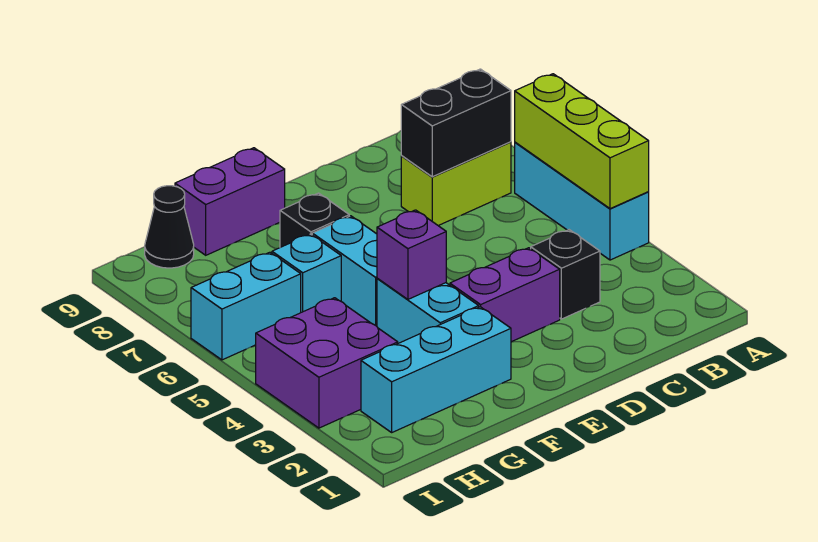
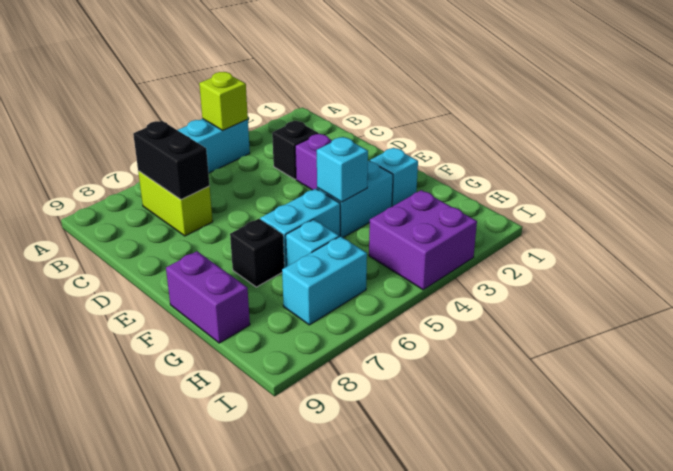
lime brick A4:A6 level 2 -> lime brick A4 level 2
cyan brick F2:H2 level 1 -> cyan brick F2 level 1
purple brick F4 level 2 -> cyan brick F4 level 2
cyan brick H6:I6 level 1 -> cyan brick H6:H7 level 1
black cone H9 level 1 -> none

